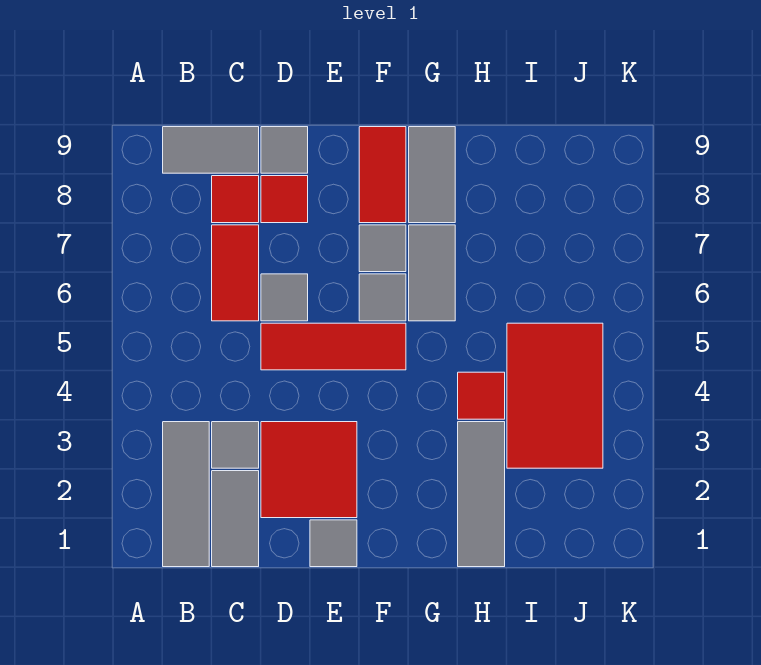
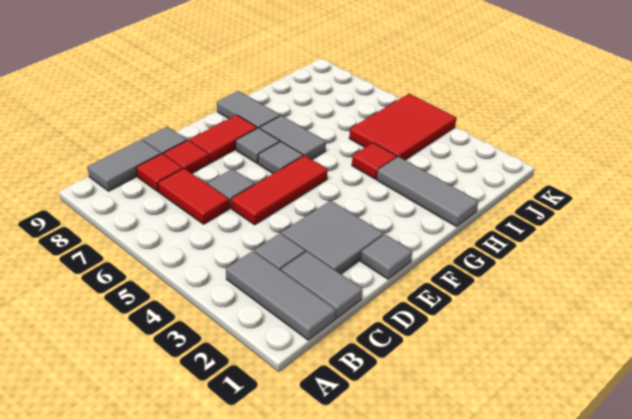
red tile D2:E3 level 1 -> grey tile D2:E3 level 1
red tile F8:F9 level 1 -> red tile E8:F8 level 1
red tile I3:J5 level 1 -> red tile I4:K5 level 1

